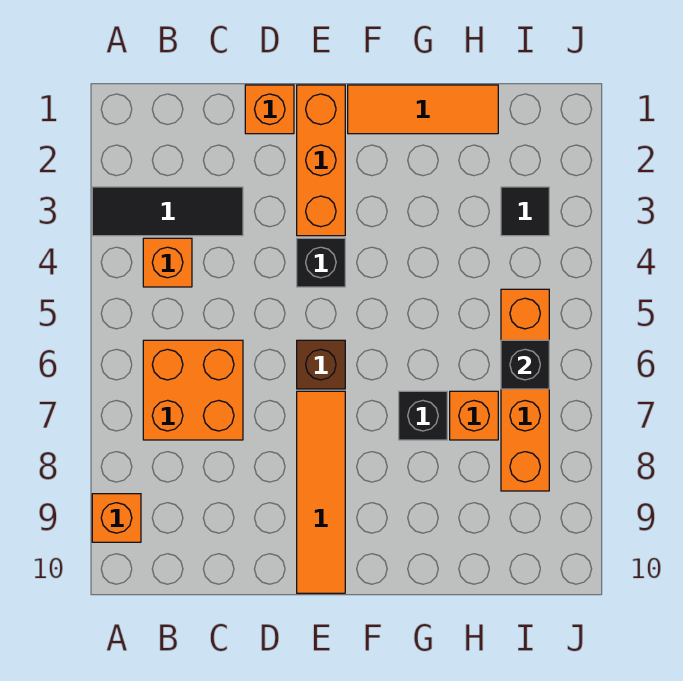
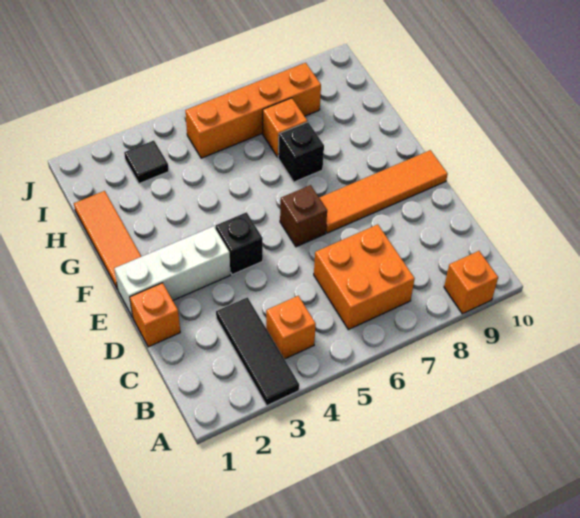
orange brick E1:E3 level 1 -> white brick E1:E3 level 1
black brick I6 level 2 -> none

